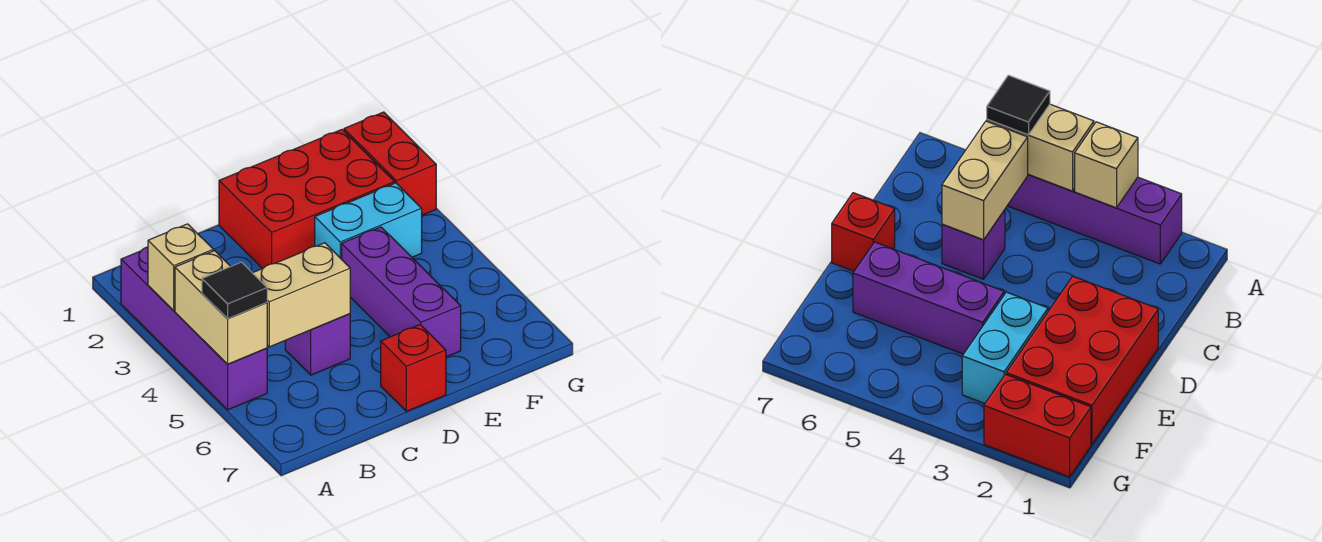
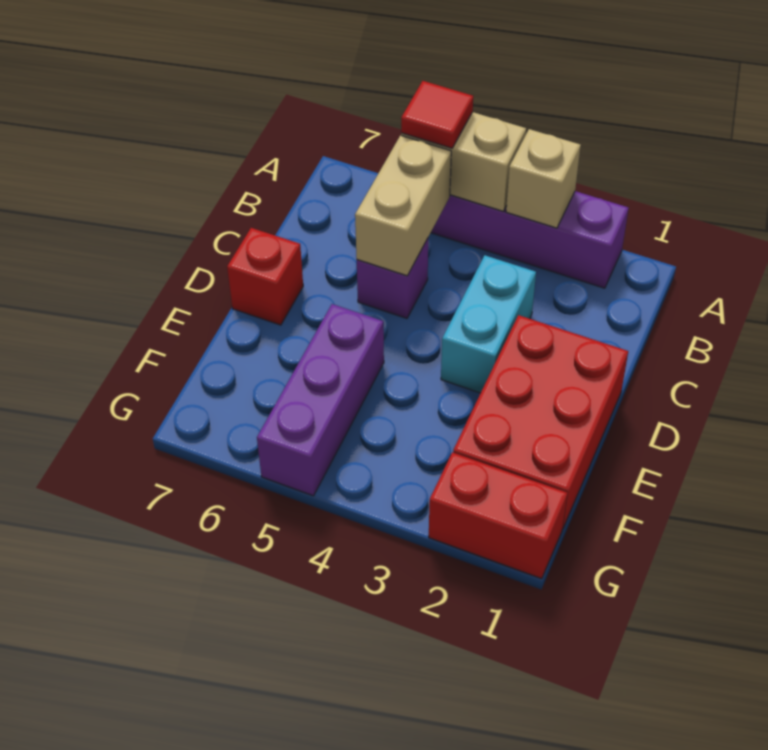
black tile A5 level 3 -> red tile A5 level 3
cyan brick E3:F3 level 1 -> cyan brick C3:D3 level 1
purple brick E4:E6 level 1 -> purple brick E5:G5 level 1

